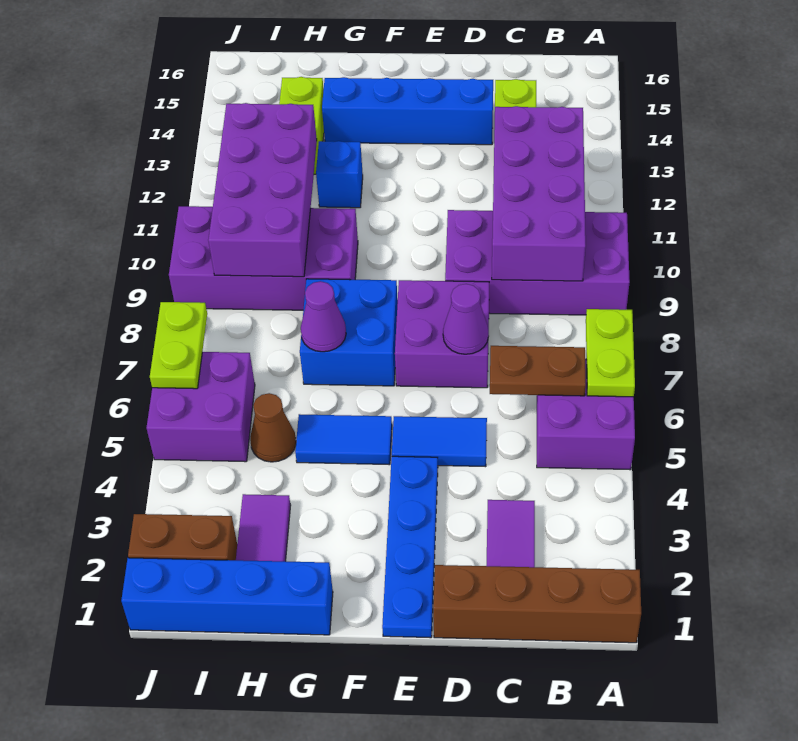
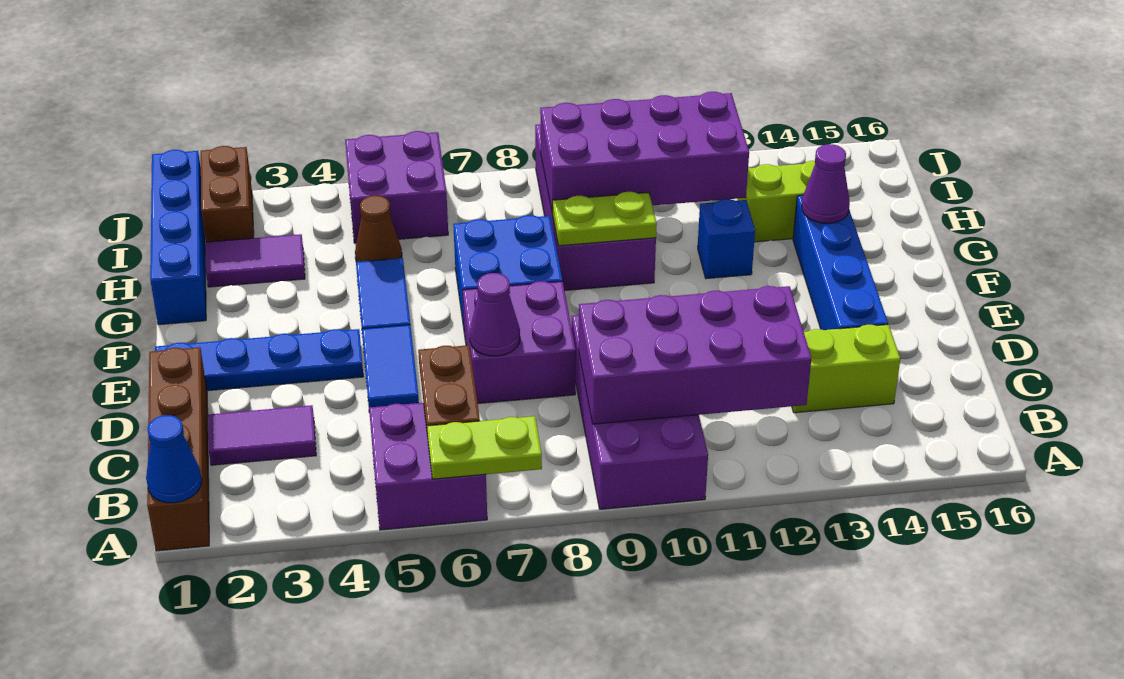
none -> blue cone A1 level 2
purple cone G7 level 2 -> purple cone G14 level 2
lime plate J6:J7 level 2 -> lime plate G9:G10 level 2

